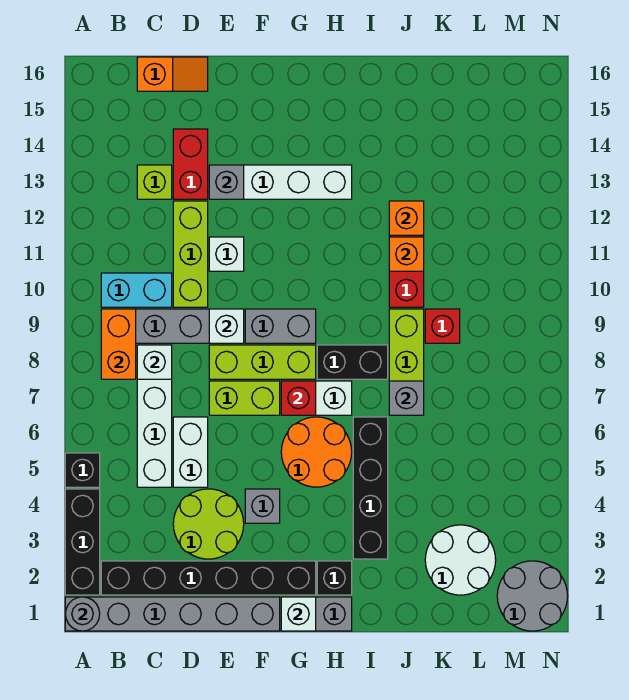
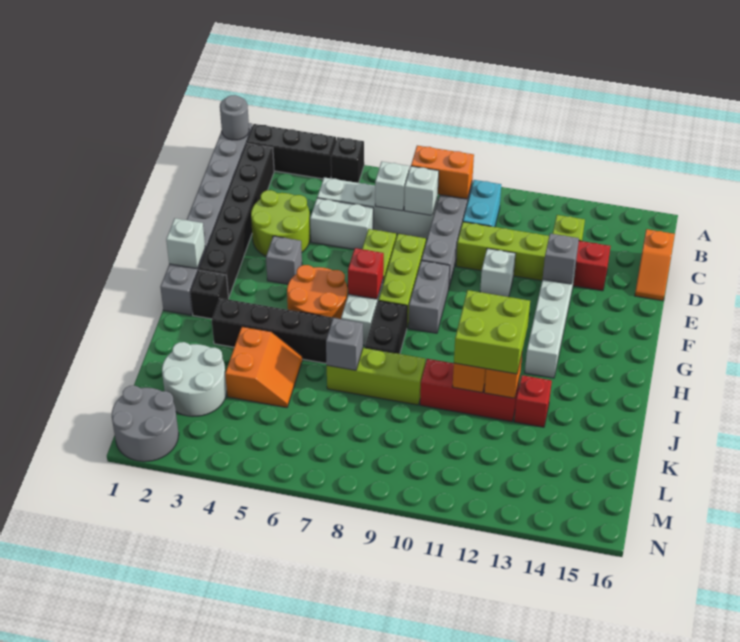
white brick E9 level 2 -> white brick C7 level 2
none -> lime brick I11:J12 level 3
none -> orange slope J4:K5 level 1 top 4
red brick K9 level 1 -> red brick J13 level 1

